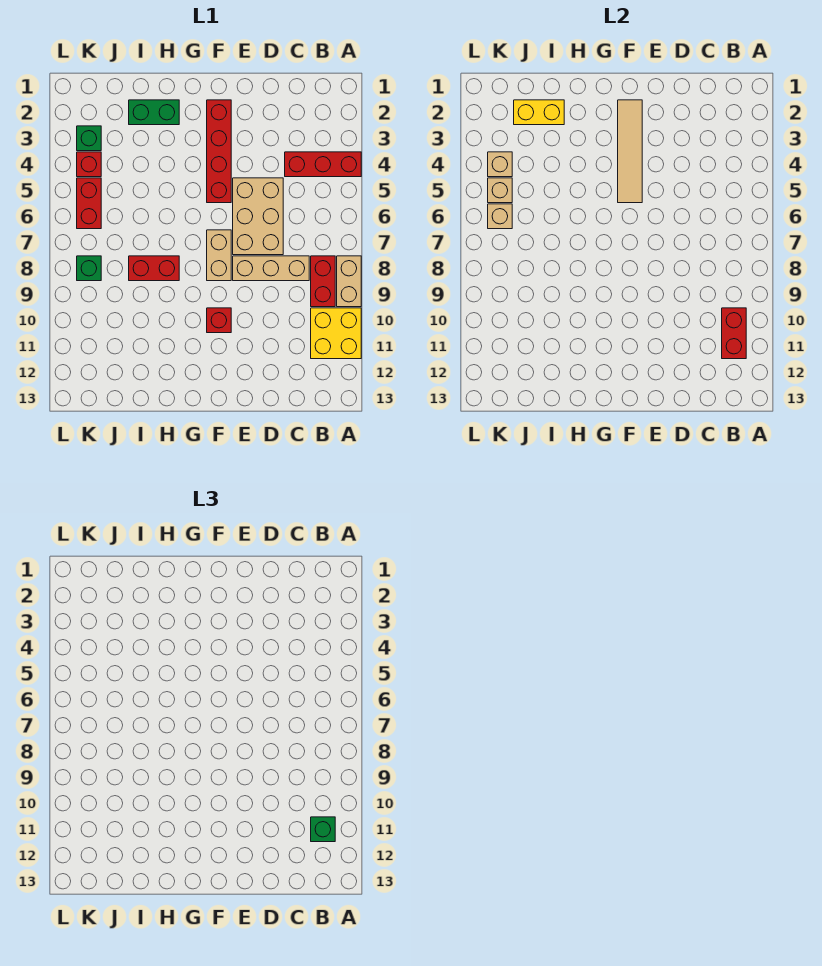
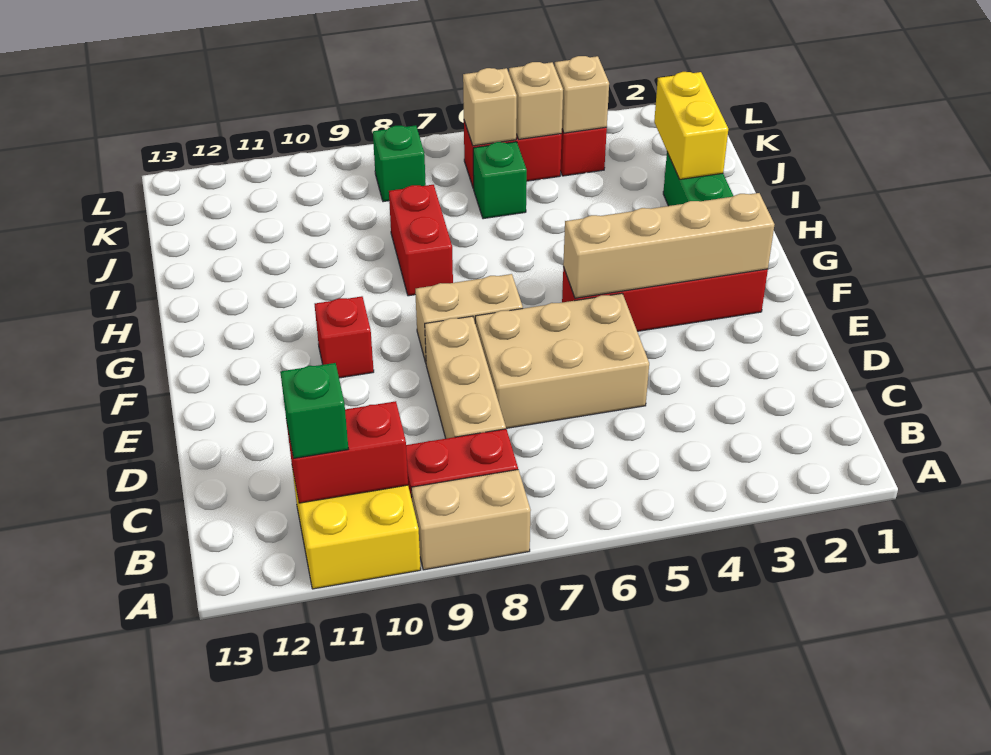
red brick A4:C4 level 1 -> none
tan tile F2:F5 level 2 -> tan brick F2:F5 level 2
green brick K3 level 1 -> green brick J6 level 1

